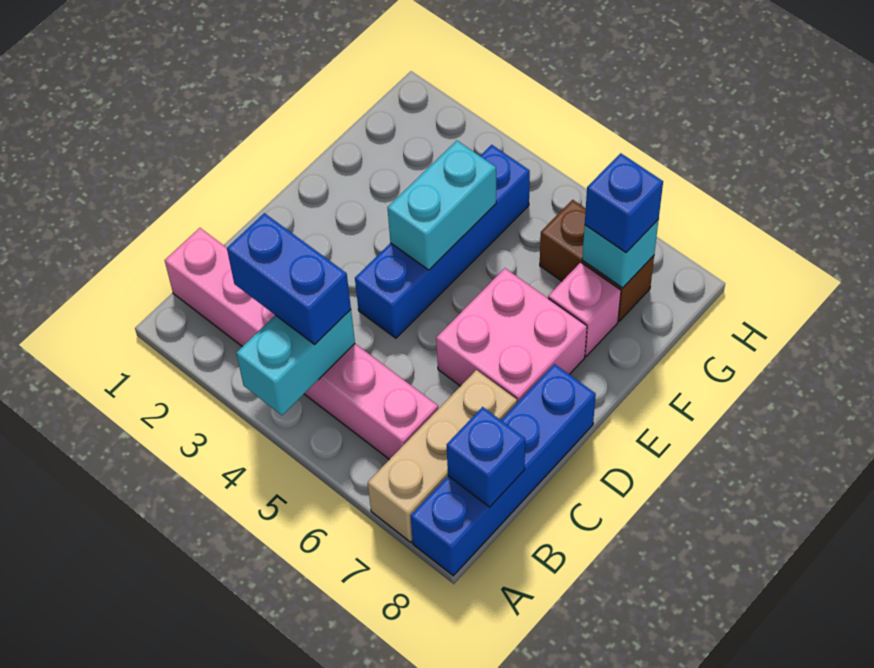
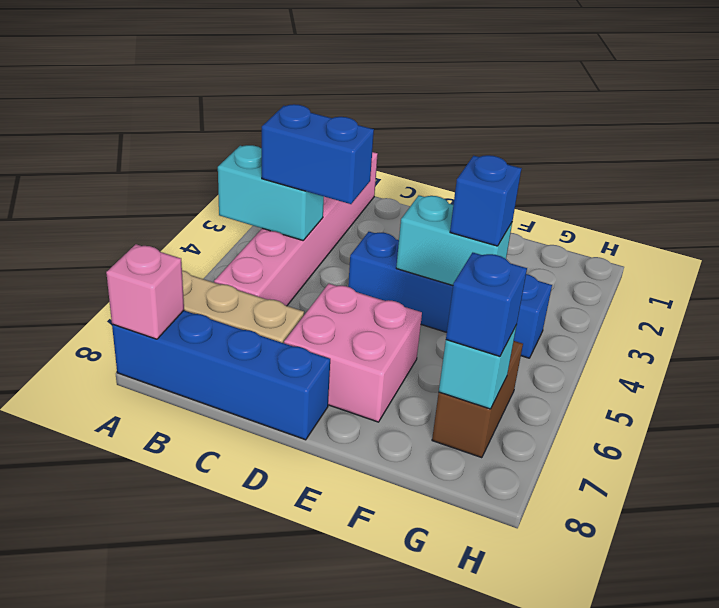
blue brick B3:B4 level 3 -> blue brick B4:C4 level 3
blue brick B8 level 2 -> blue brick F4 level 3
pink brick F7 level 1 -> pink brick A8 level 2

